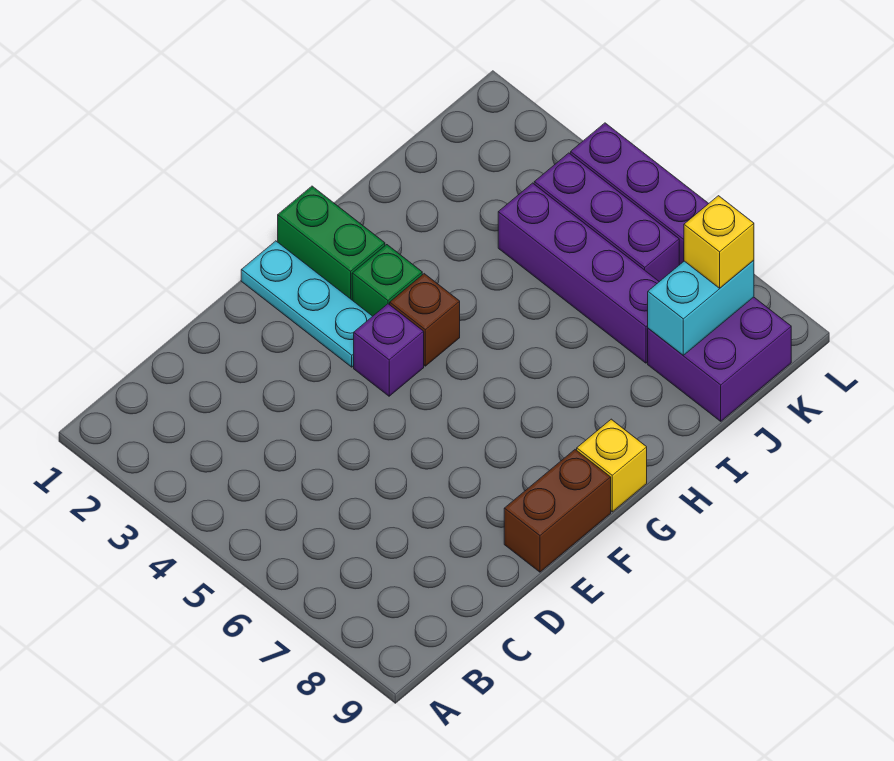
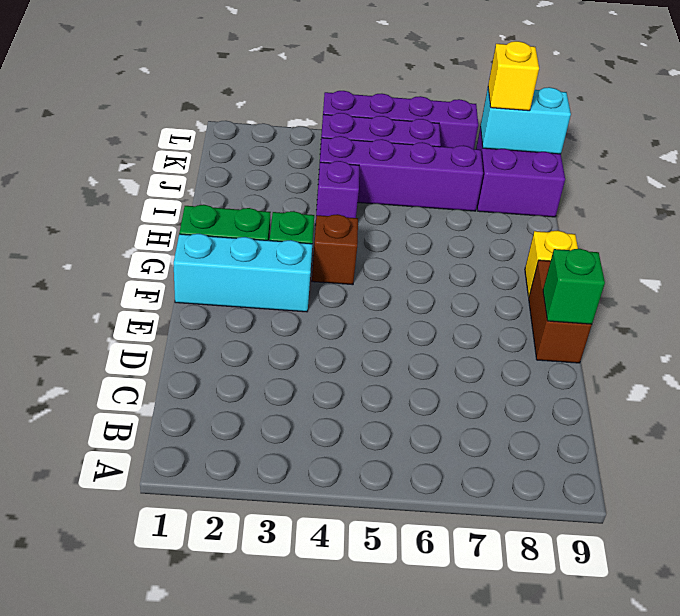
none -> green brick E9 level 2
cyan plate F1:F3 level 1 -> cyan brick F1:F3 level 1
purple brick F4 level 1 -> purple brick I4 level 1
cyan brick J8:K8 level 2 -> cyan brick K8:K9 level 2

